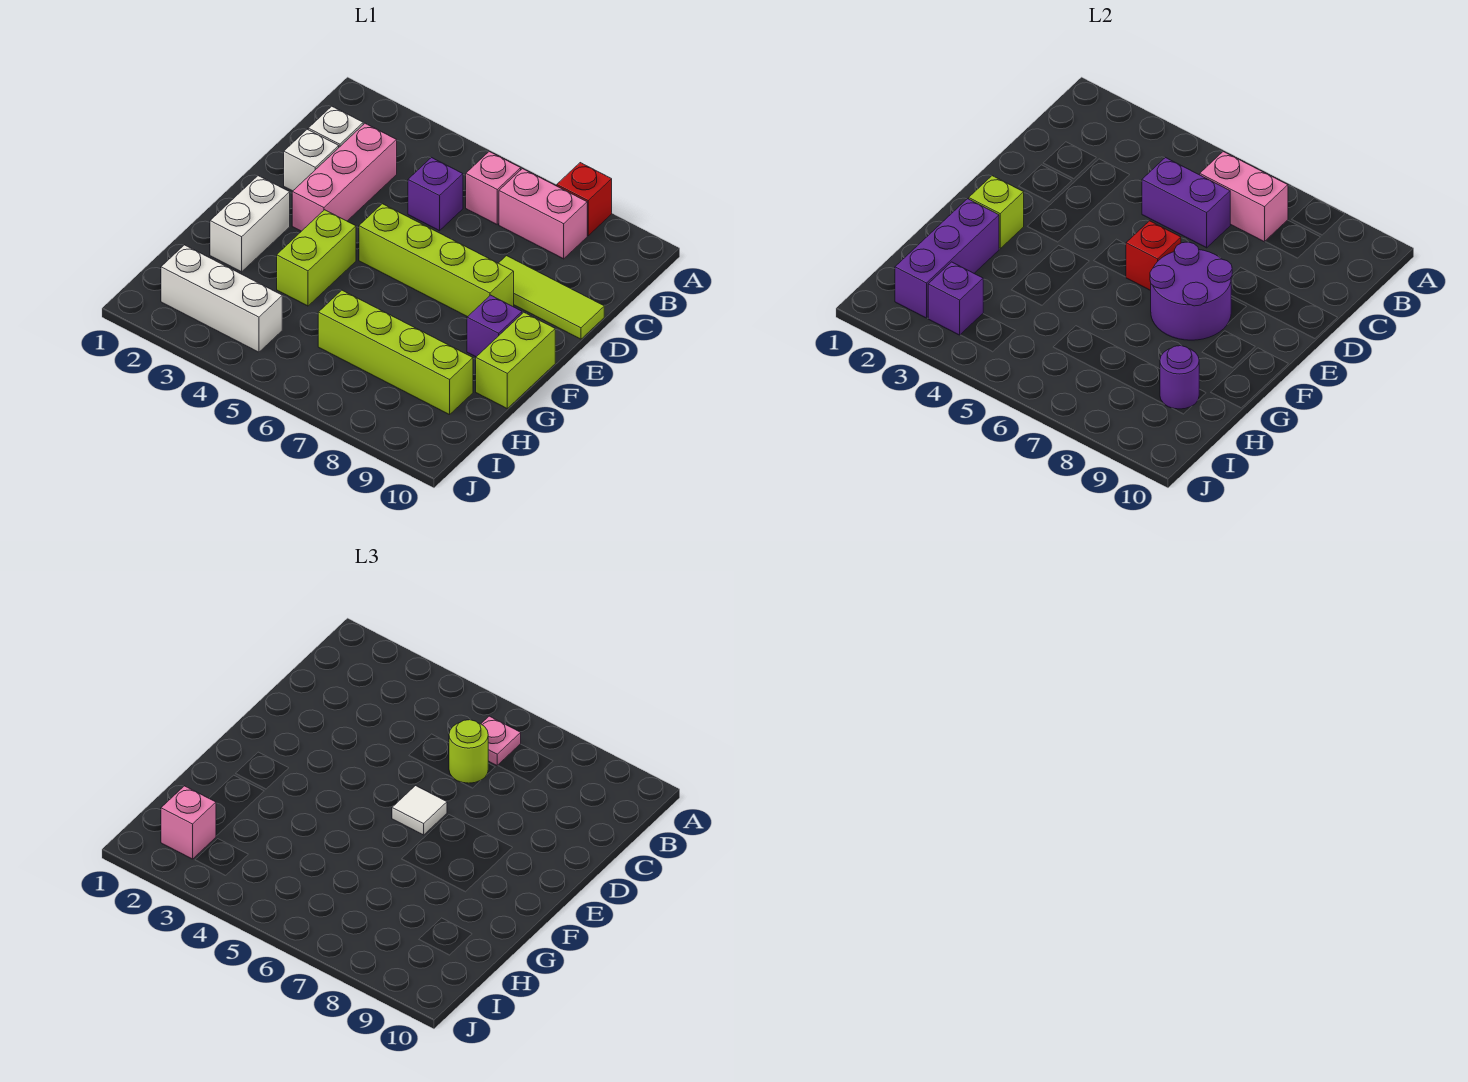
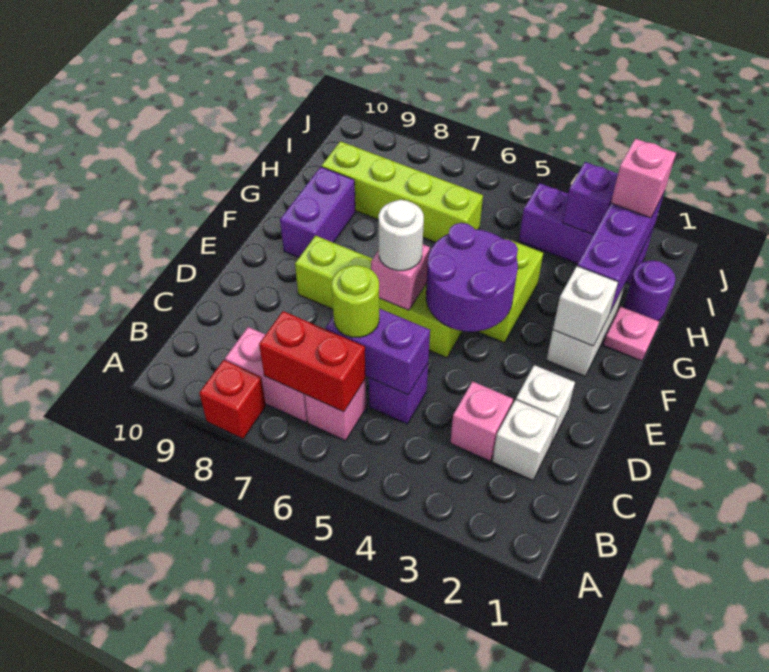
pink brick B6:B7 level 2 -> red brick B6:B7 level 2
pink plate B6 level 3 -> pink plate G1 level 1
pink brick C3:E3 level 1 -> pink brick C3 level 1
lime tile D8:D10 level 1 -> none
red brick E6 level 2 -> pink brick E6 level 2
white tile E6 level 3 -> white round brick E6 level 3
purple round brick E7:F8 level 2 -> purple round brick E4:F5 level 2
lime brick F2 level 2 -> white brick F2 level 2
purple brick F9 level 1 -> purple brick F9:G9 level 1
lime brick F10:G10 level 1 -> none
purple round brick H9 level 2 -> purple round brick H1 level 1
white brick I2:I4 level 1 -> purple brick I2:I4 level 1

